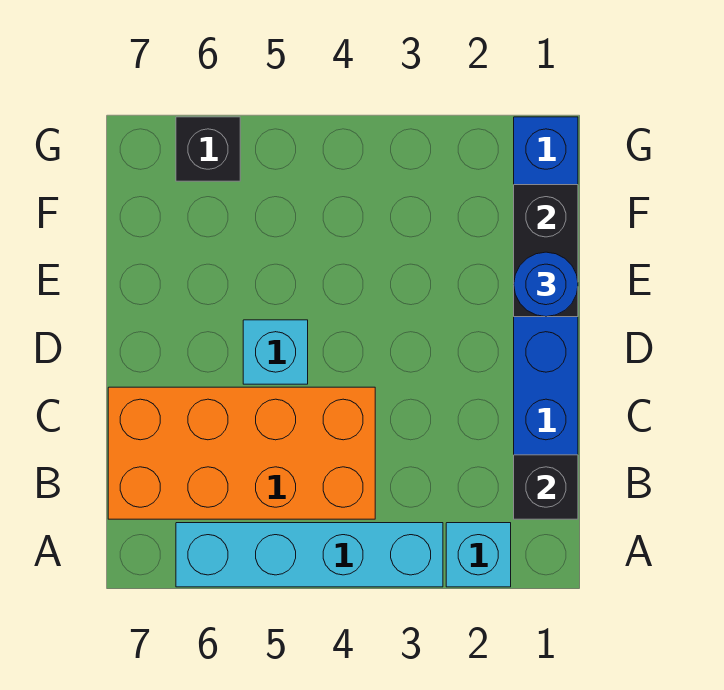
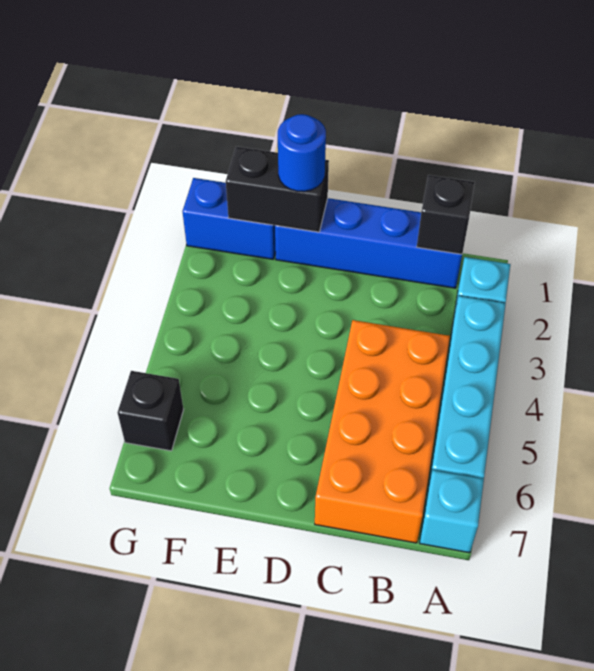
cyan brick D5 level 1 -> cyan brick A7 level 1

